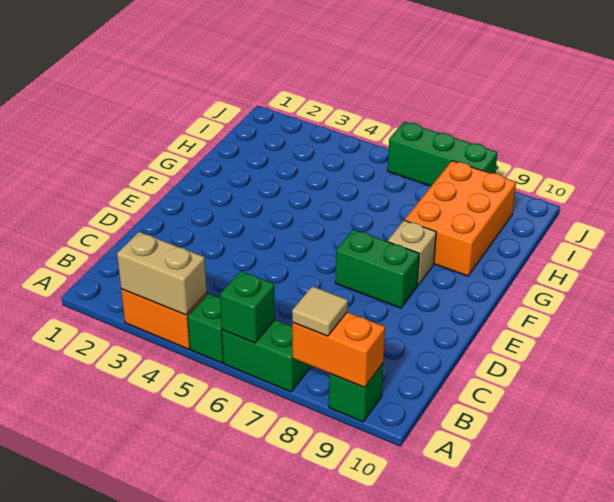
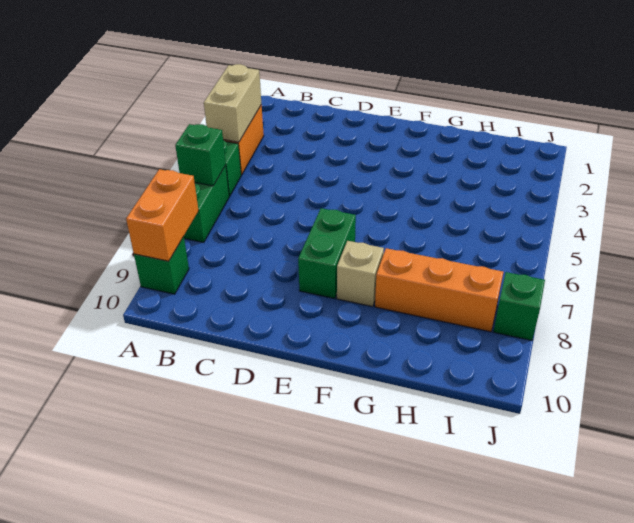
tan tile A8 level 3 -> none
orange brick G8:I9 level 1 -> orange brick G8:I8 level 1
green brick J6:J8 level 1 -> green brick J8 level 1

